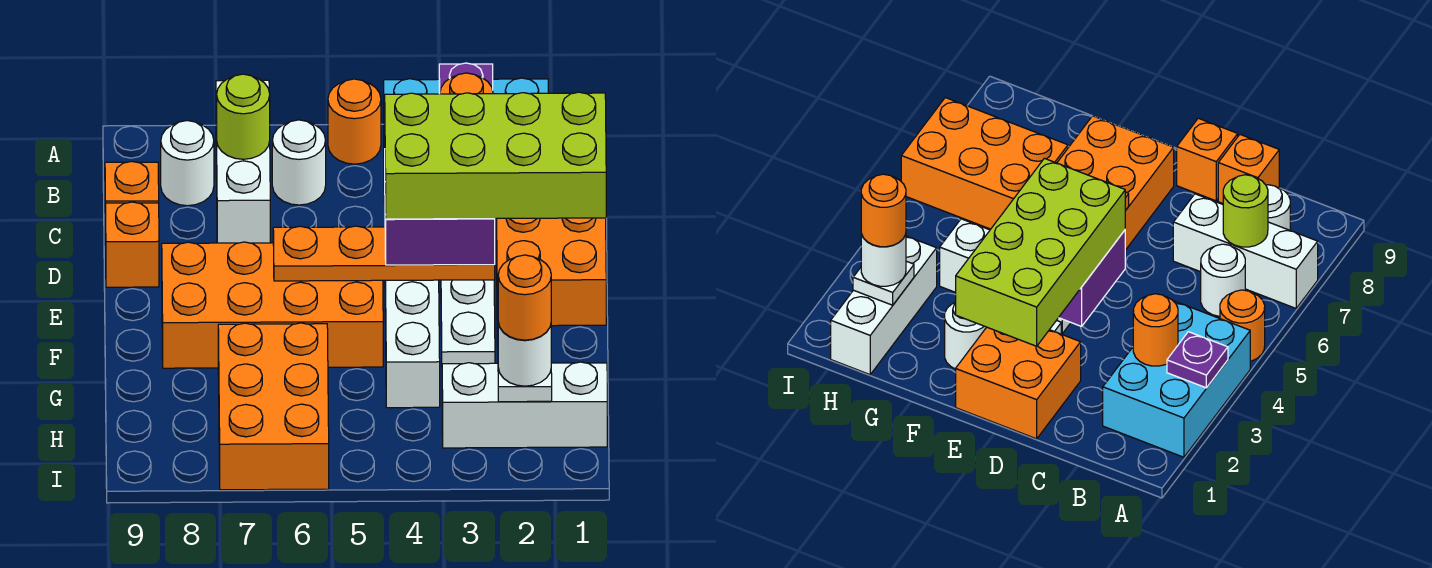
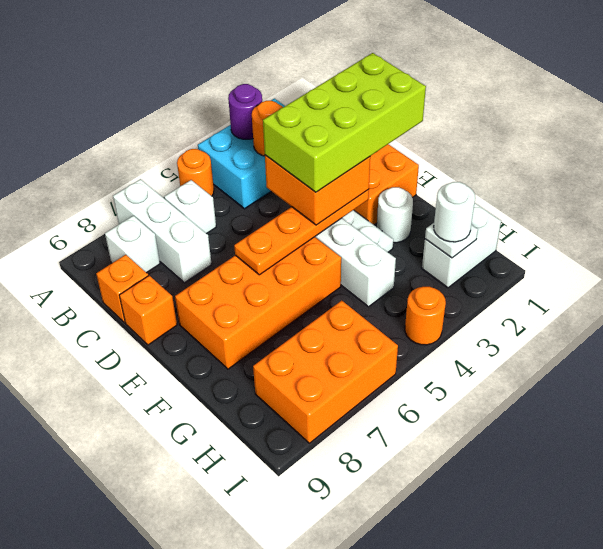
purple plate A3 level 2 -> purple round brick A3 level 2
white round brick B6 level 1 -> white brick B6 level 1
lime round brick B7 level 2 -> none
white round brick B8 level 1 -> white brick B8 level 1
purple brick D3:E4 level 3 -> orange brick D3:E4 level 3
orange brick G6:I7 level 1 -> orange brick H6:I8 level 1
white brick H1:H3 level 1 -> white brick H1:H2 level 1
orange round brick H2 level 4 -> orange round brick I4 level 1

